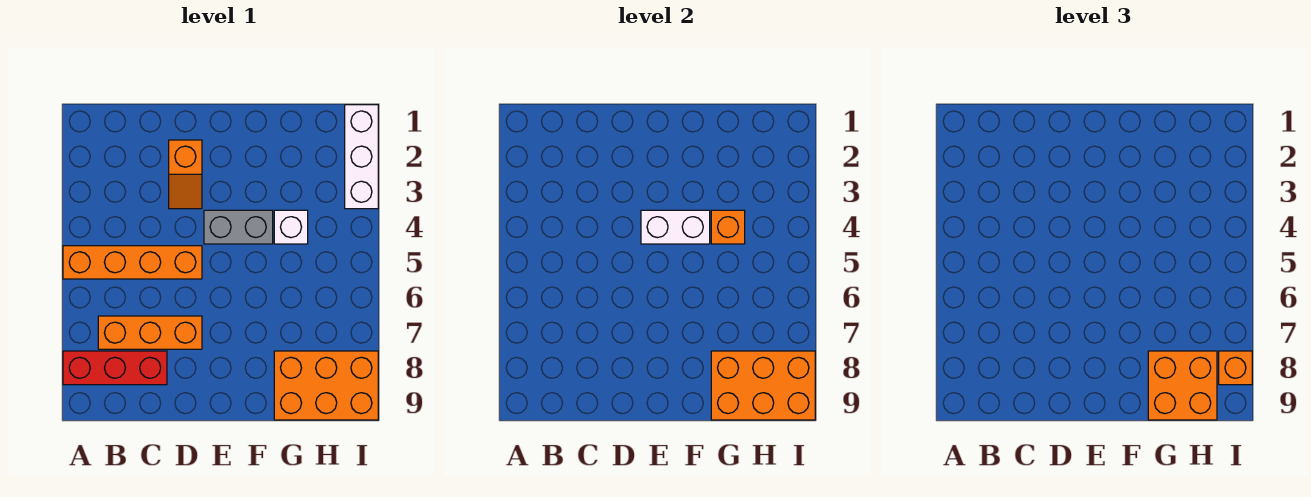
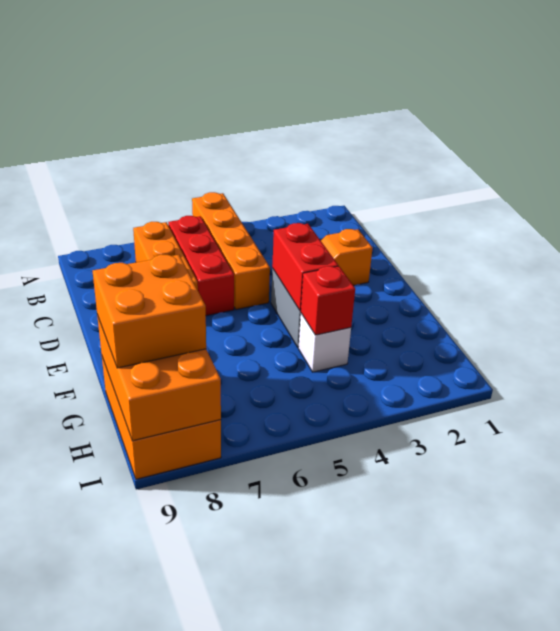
red brick A8:C8 level 1 -> red brick B6:D6 level 1
white brick E4:F4 level 2 -> red brick E4:F4 level 2
orange brick G4 level 2 -> red brick G4 level 2
white brick I1:I3 level 1 -> none
orange brick I8 level 3 -> none

